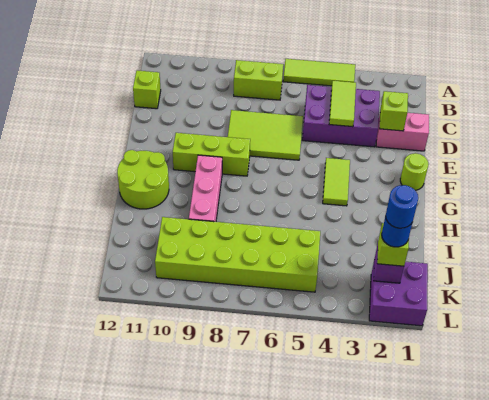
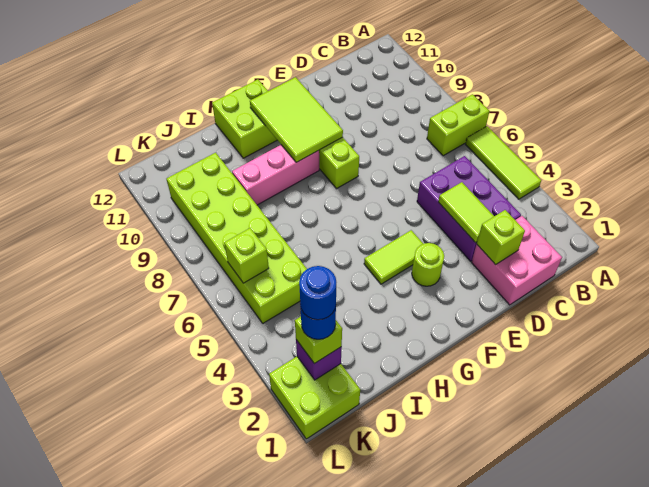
lime brick B7:B8 level 1 -> lime brick A7:B7 level 1
lime tile C4:D4 level 2 -> lime tile D3:D4 level 2
lime brick C12 level 1 -> lime brick K6 level 2
pink brick D1:D2 level 1 -> pink brick C1:D2 level 1
lime tile D6:E8 level 1 -> lime tile F9:G11 level 2
lime round brick F1 level 1 -> lime round brick F3 level 1
lime round brick G11:H12 level 1 -> lime brick G11:H12 level 1
purple brick K1:L2 level 1 -> lime brick K1:L2 level 1

